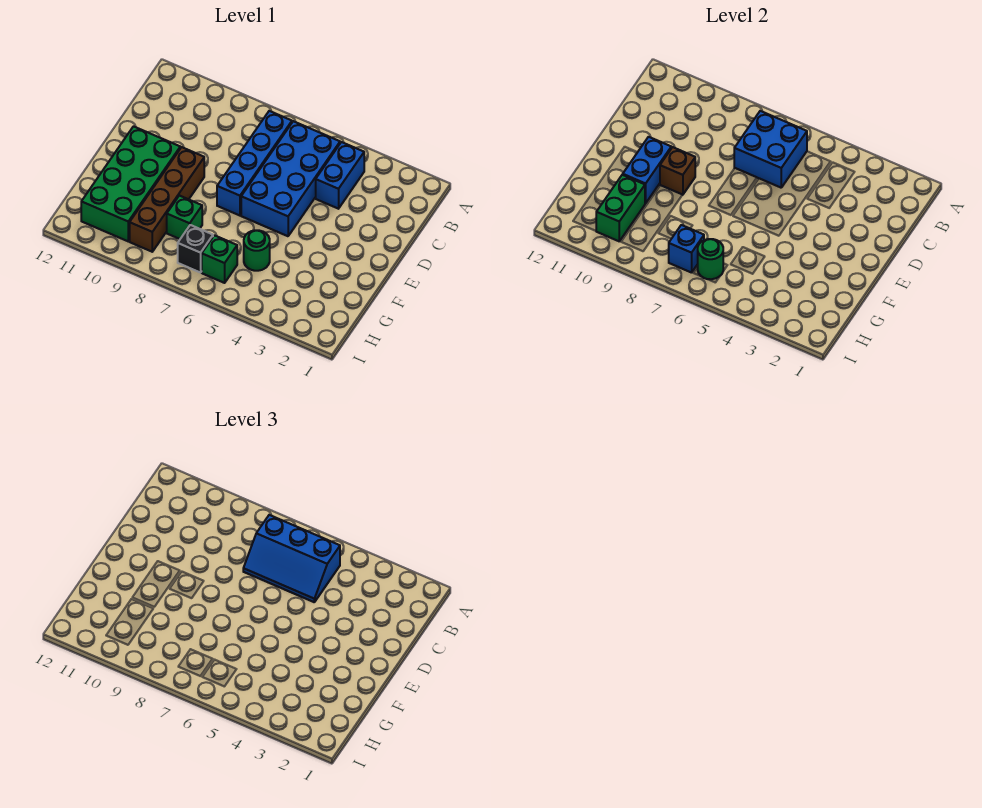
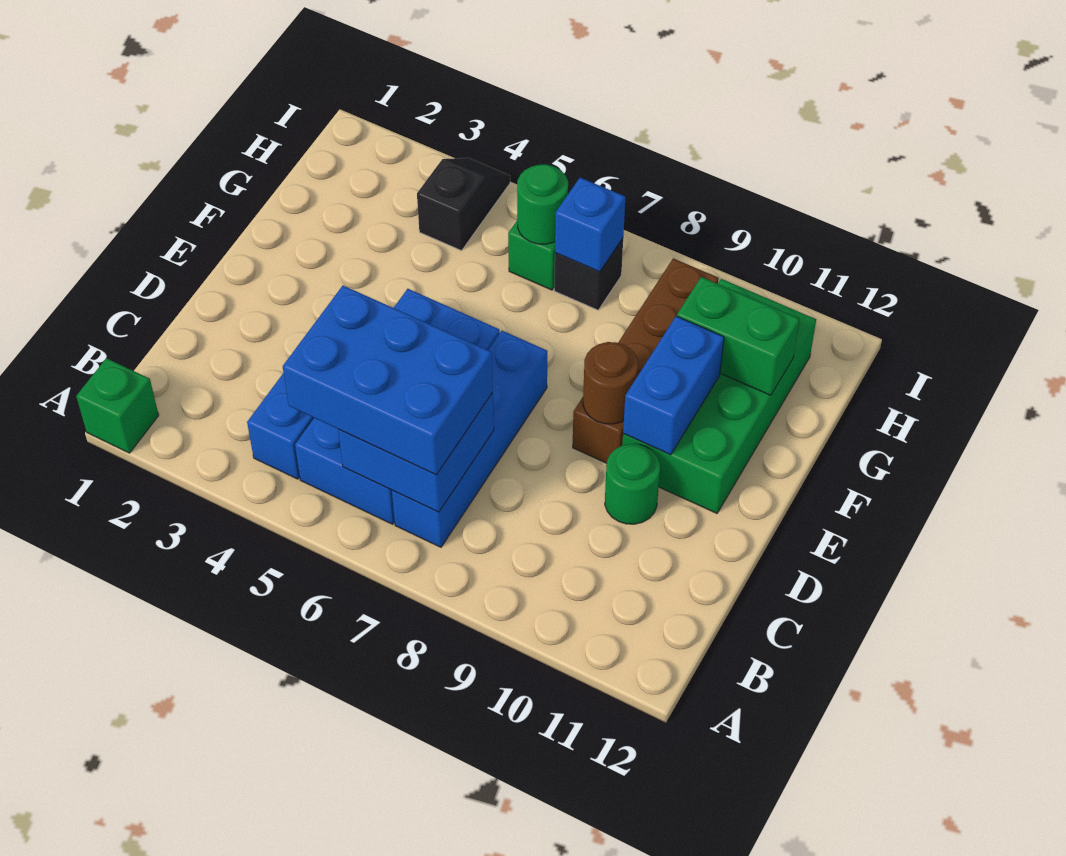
blue slope B5:C7 level 3 top B -> blue brick B5:C7 level 3
brown brick E9 level 2 -> brown round brick E9 level 2
green round brick G5 level 1 -> green round brick D10 level 1
green brick G8 level 1 -> green brick A1 level 1
green brick G10:H10 level 2 -> green brick G10:G11 level 2
none -> black slope H4:I4 level 1 top H

